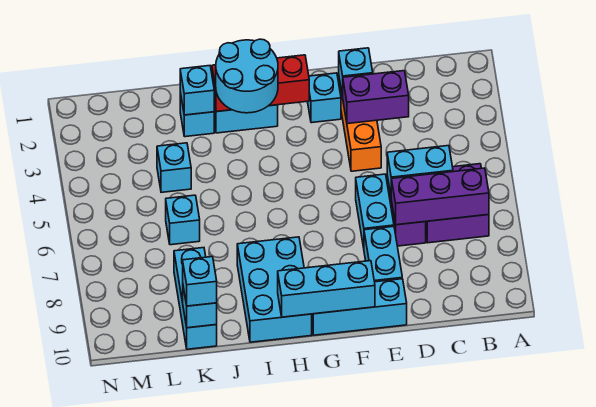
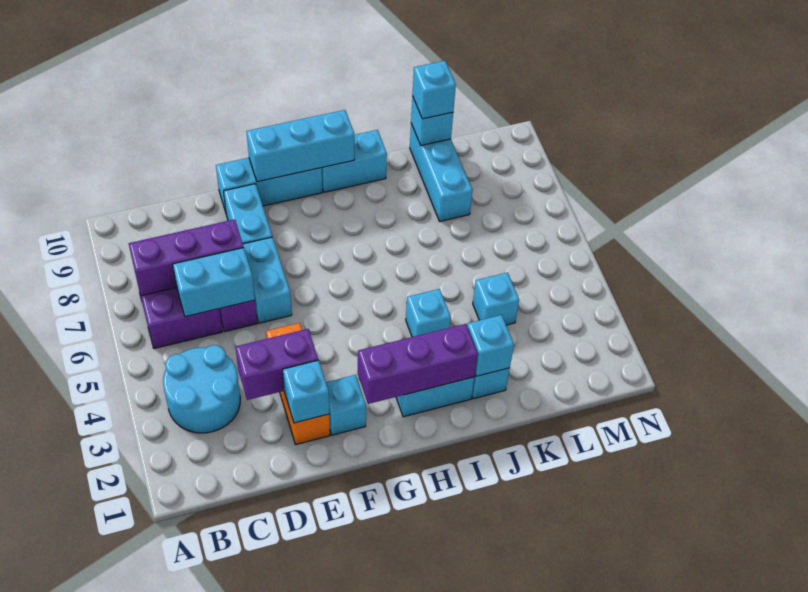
red brick G2:I2 level 2 -> purple brick G2:I2 level 2
cyan round brick H2:I3 level 3 -> cyan round brick B3:C4 level 1
cyan brick H8:I10 level 1 -> cyan brick H10:I10 level 1
cyan brick K6 level 1 -> cyan brick I4 level 1

